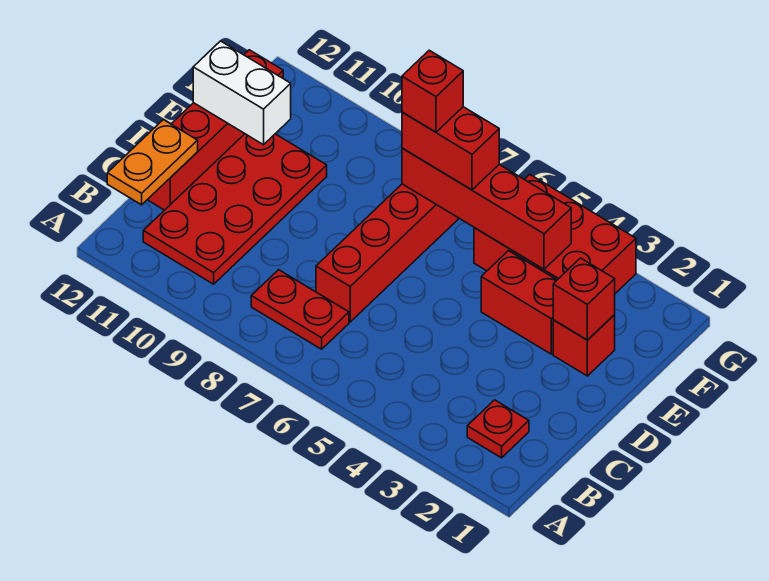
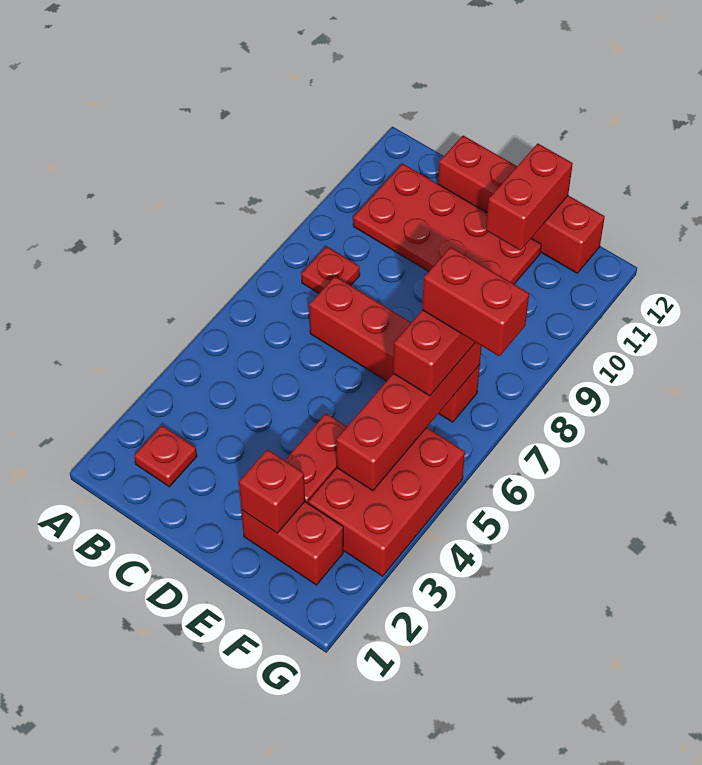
red plate B7:B8 level 1 -> red plate B8 level 1
orange plate B12:C12 level 2 -> none
red brick E2 level 1 -> red brick E2:F2 level 1
white brick E11:E12 level 2 -> red brick E11:E12 level 2
red brick F7 level 4 -> red brick F7:G7 level 4

